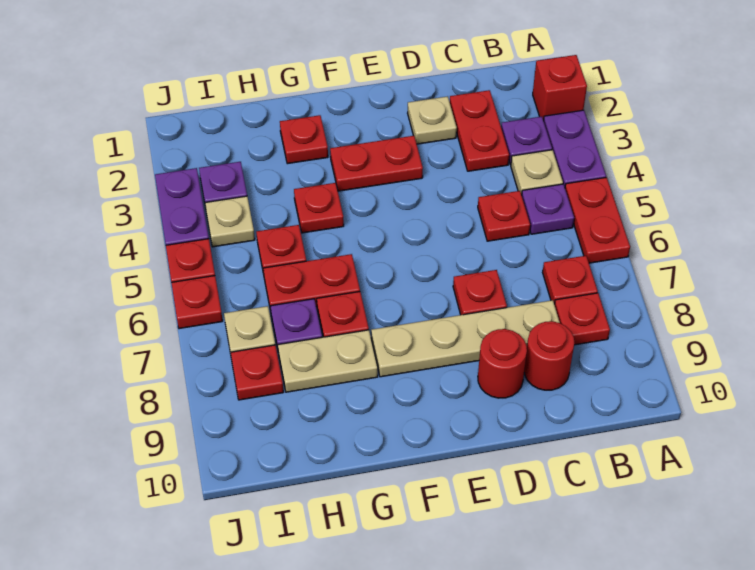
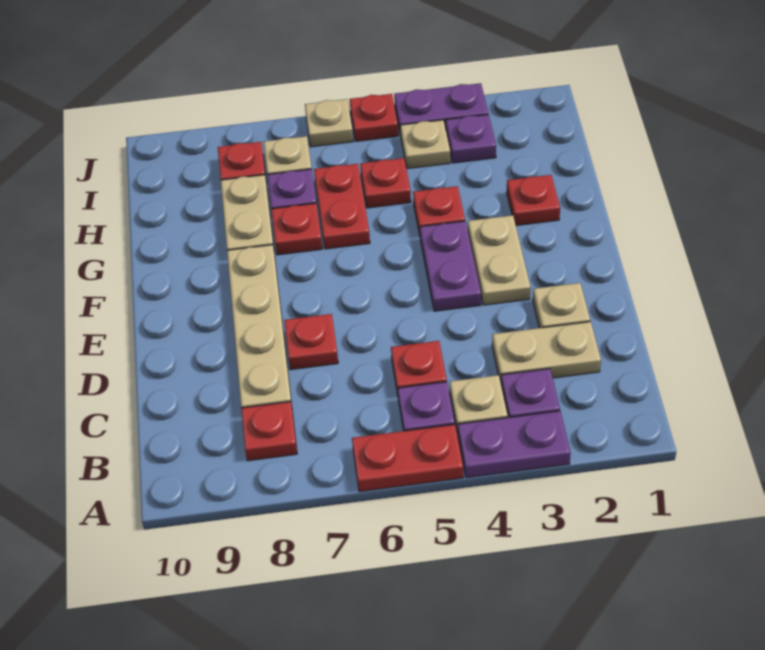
red brick A2 level 1 -> none
red plate B7 level 1 -> none
red plate C2:C3 level 1 -> tan plate C2:C3 level 1
red round brick C9 level 1 -> none
red round brick D9 level 1 -> none
red plate E3:F3 level 1 -> tan plate E3:F3 level 1
none -> purple plate E4:F4 level 1
red plate J6 level 1 -> tan plate J6 level 1

